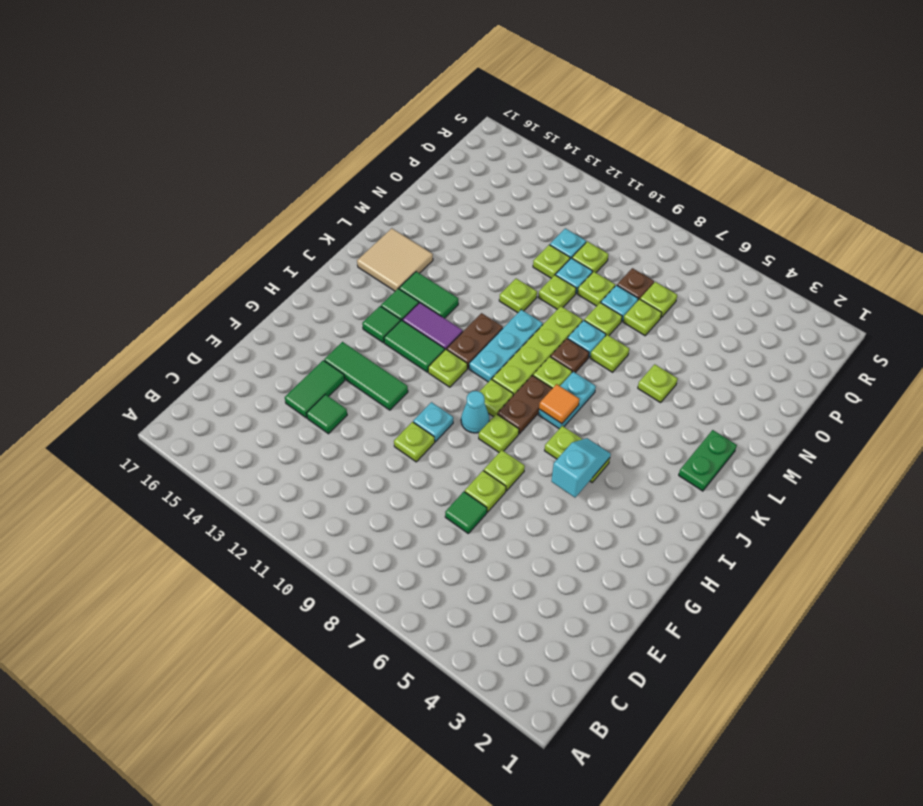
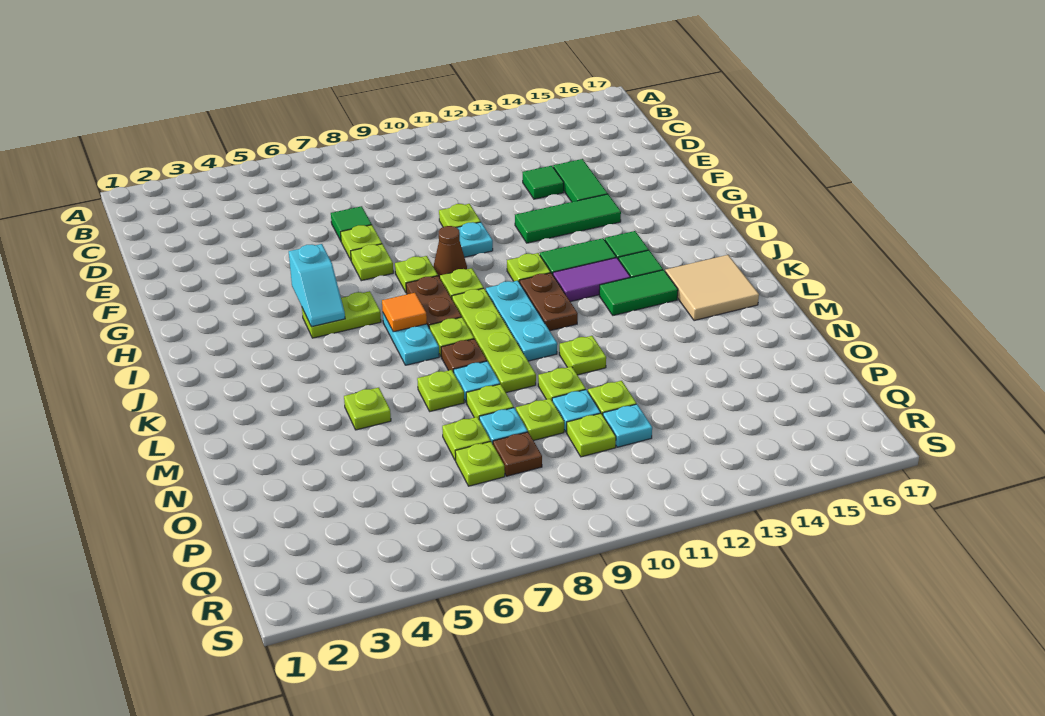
cyan cone H9 level 1 -> brown cone H9 level 1
green plate K2:L2 level 1 -> none

